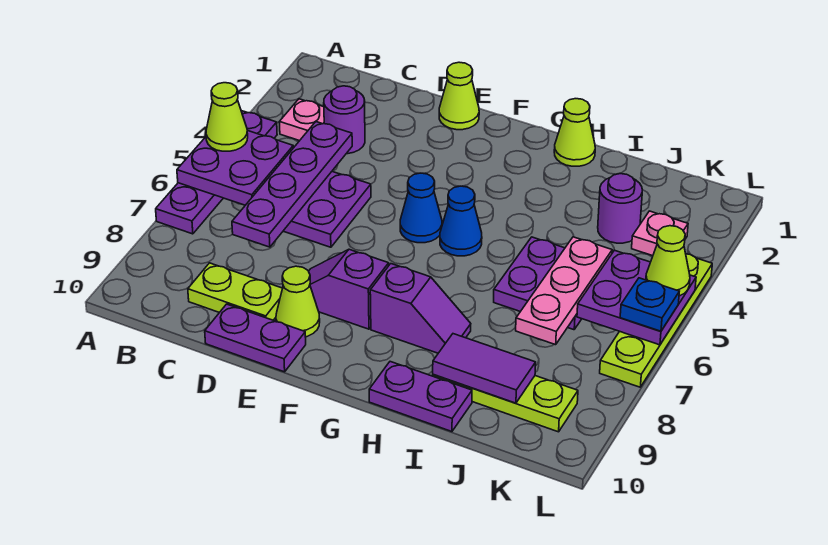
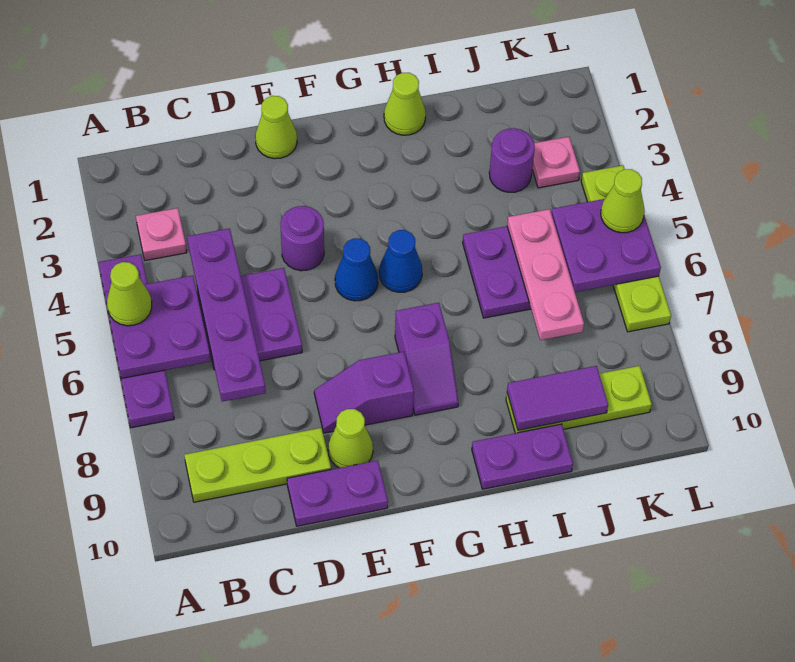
purple round brick C3 level 1 -> purple round brick E4 level 1
lime plate C9:D9 level 1 -> lime plate B9:D9 level 1
purple slope G8:H8 level 1 top G -> purple slope G7:G8 level 1 top 7
blue plate L6 level 3 -> none

